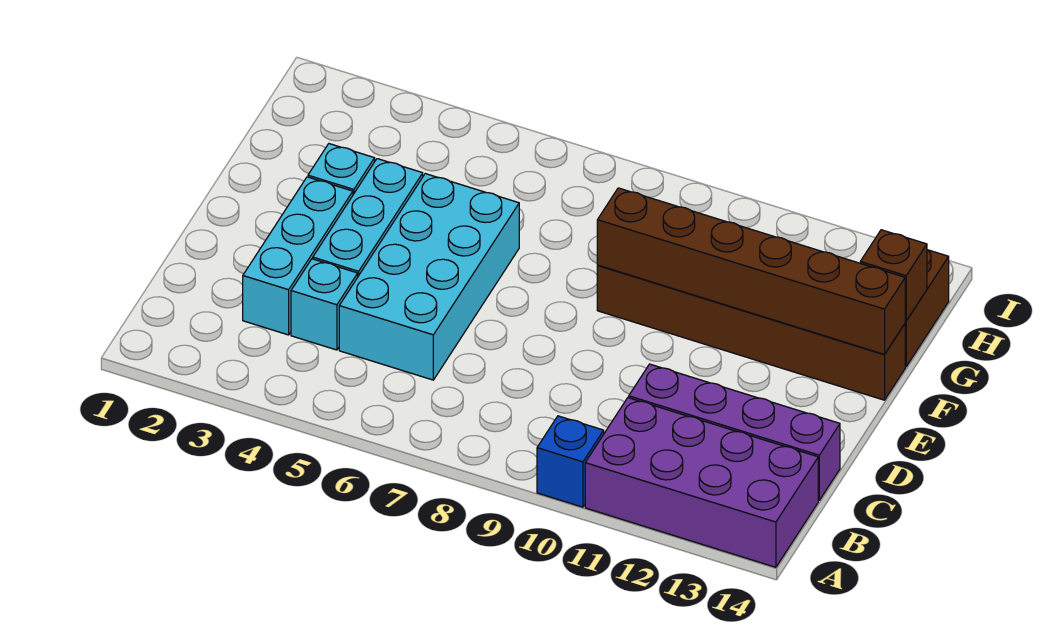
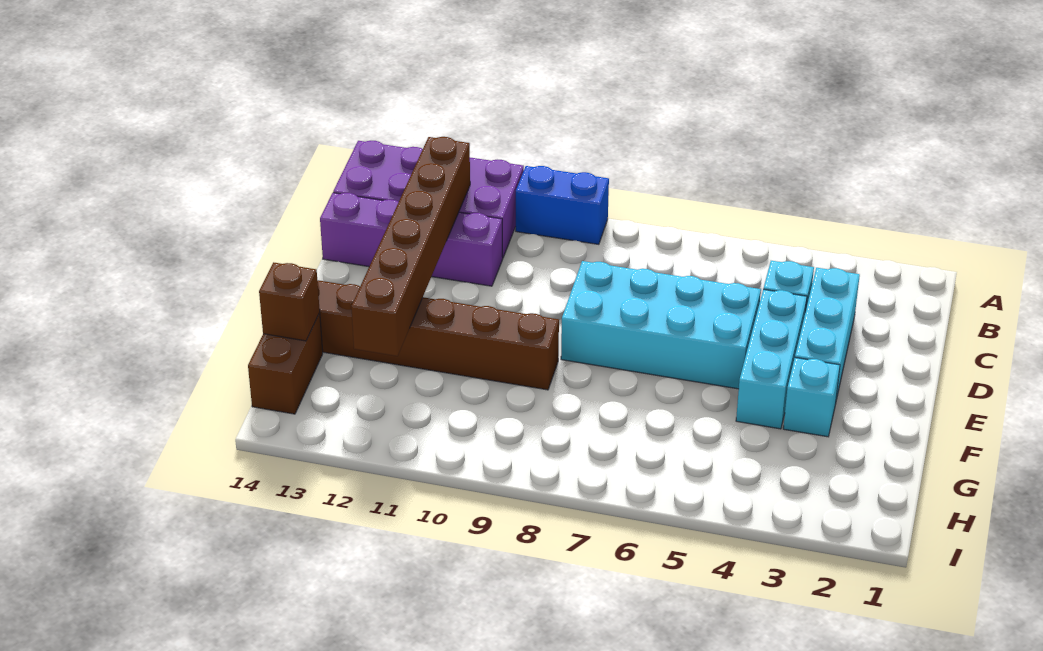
blue brick A10 level 1 -> blue brick A9:A10 level 1
cyan brick C5:F6 level 1 -> cyan brick D5:E8 level 1
brown brick F9:F14 level 2 -> brown brick B12:G12 level 2

